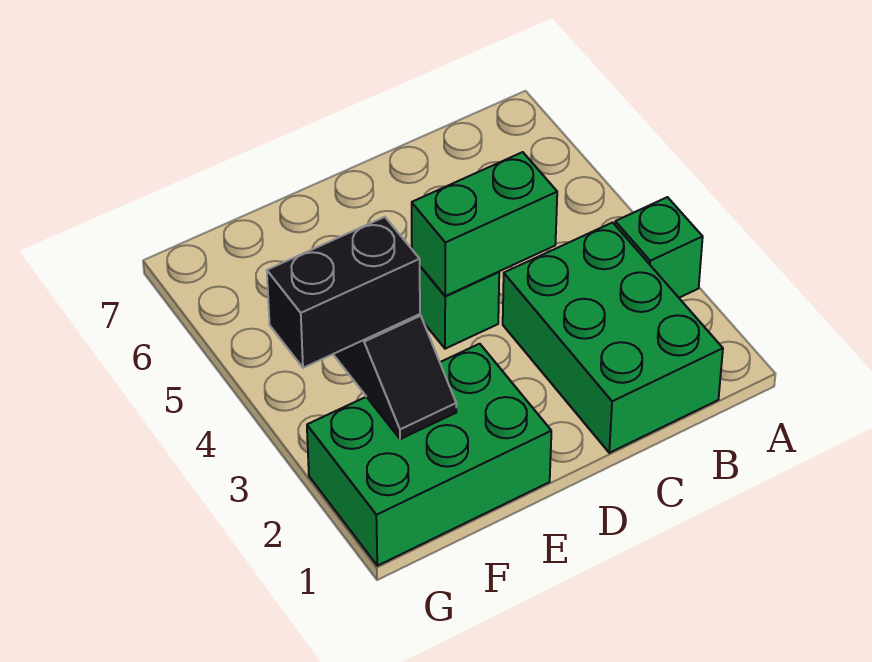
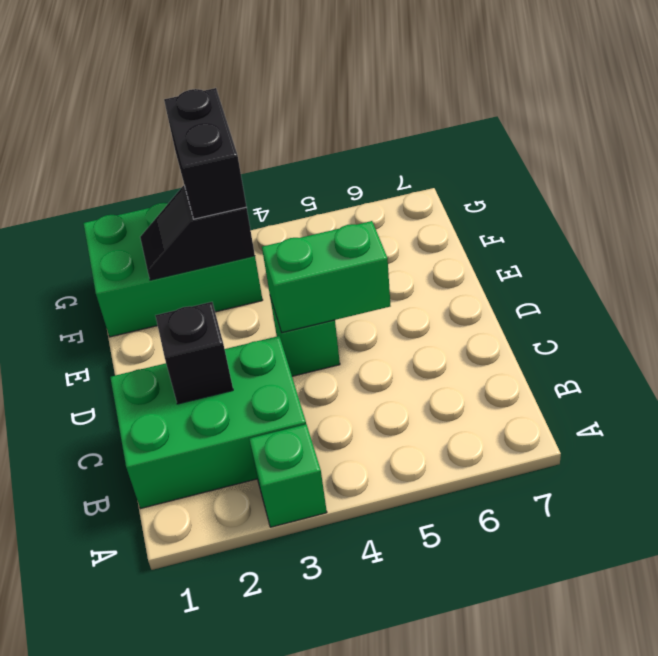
none -> black brick C2 level 2
green brick C4:D4 level 2 -> green brick D4:D5 level 2
green brick E1:G2 level 1 -> green brick F1:G3 level 1

